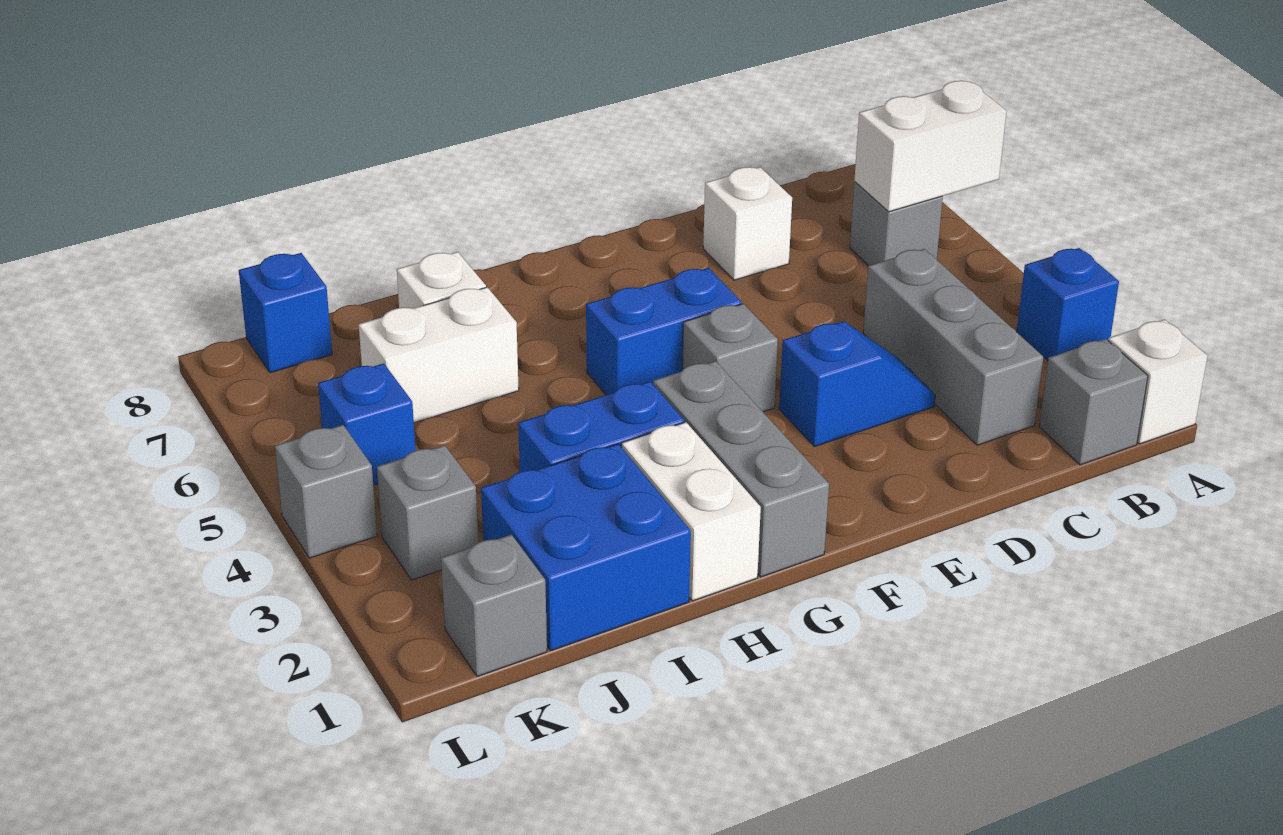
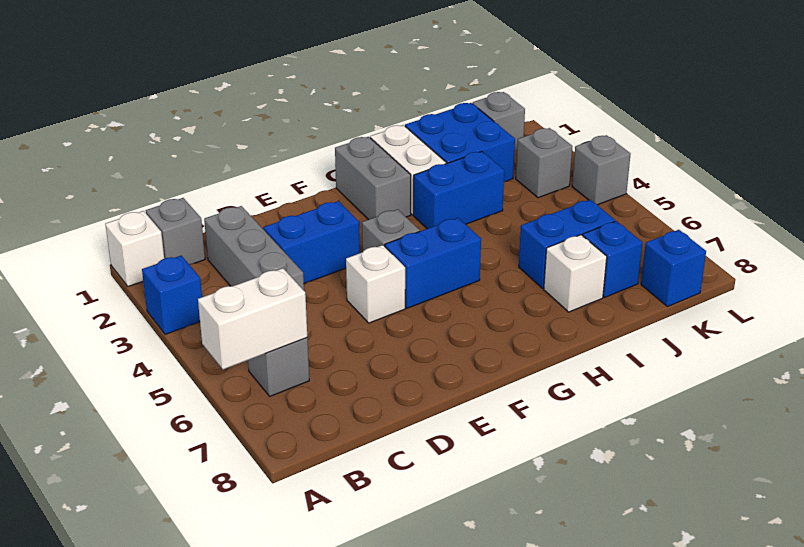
blue slope D3:E3 level 1 top E -> blue brick D3:E3 level 1
white brick D7 level 1 -> white brick E5 level 1
grey brick G1:G3 level 1 -> grey brick G1:G2 level 1
white brick I6:J6 level 1 -> blue brick I6:J6 level 1
blue brick K5 level 1 -> blue brick J7 level 1

